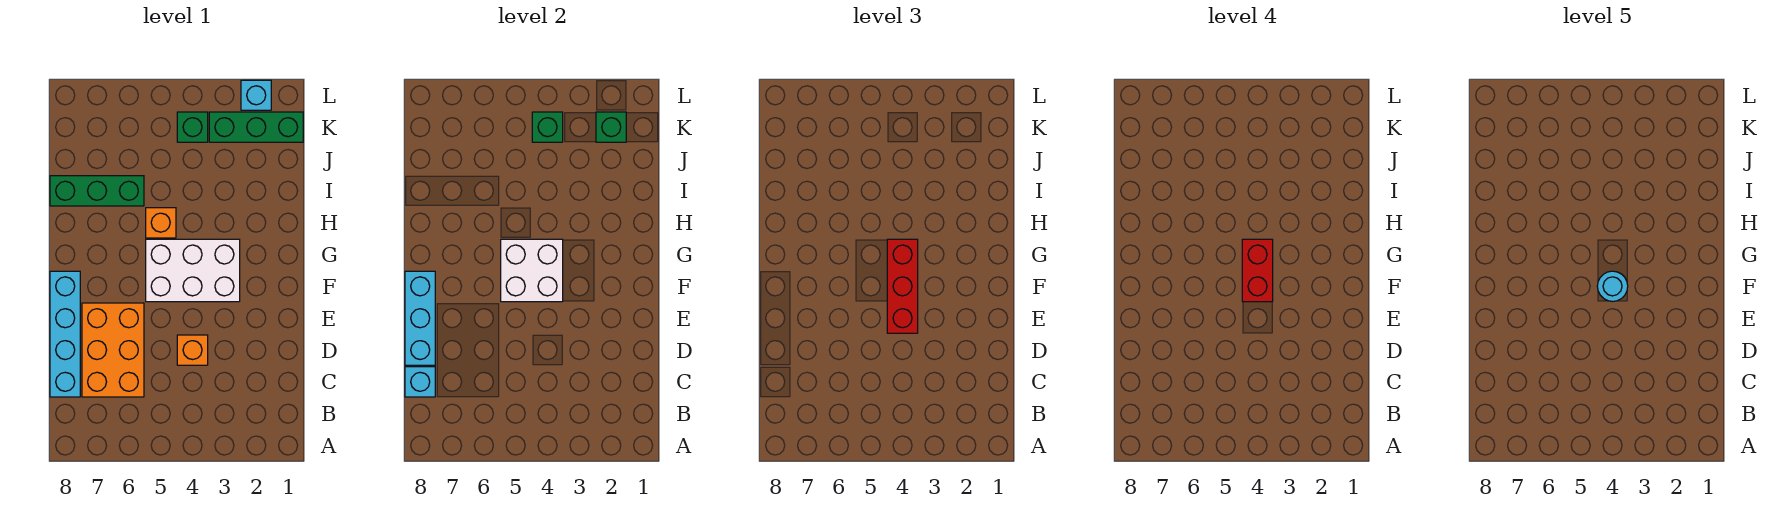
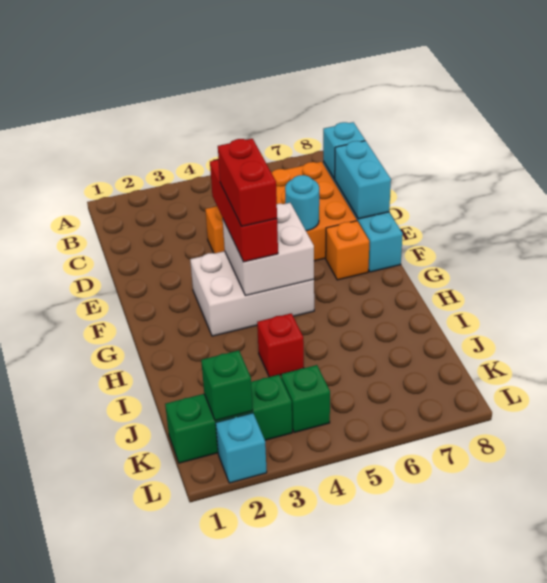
cyan brick D8:F8 level 2 -> cyan brick D8:E8 level 2
cyan round brick F4 level 5 -> cyan round brick E6 level 2
orange brick H5 level 1 -> orange brick F7 level 1
none -> red brick I4 level 1
green brick I6:I8 level 1 -> none
green brick K4 level 2 -> none

